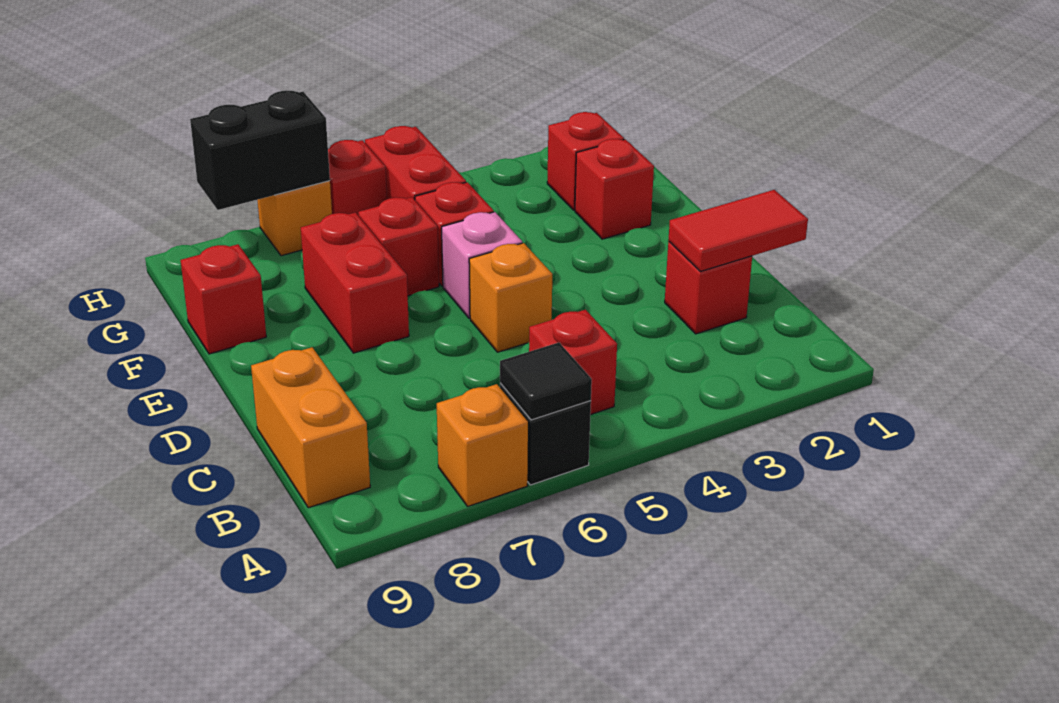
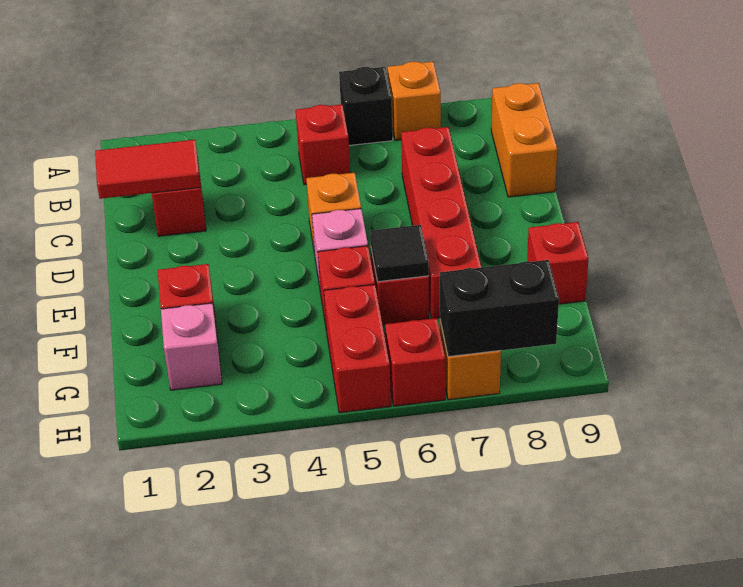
black tile A6 level 2 -> black tile F6 level 2
red brick E7:F7 level 1 -> red brick C7:F7 level 1
red brick G2 level 1 -> pink brick G2 level 1

